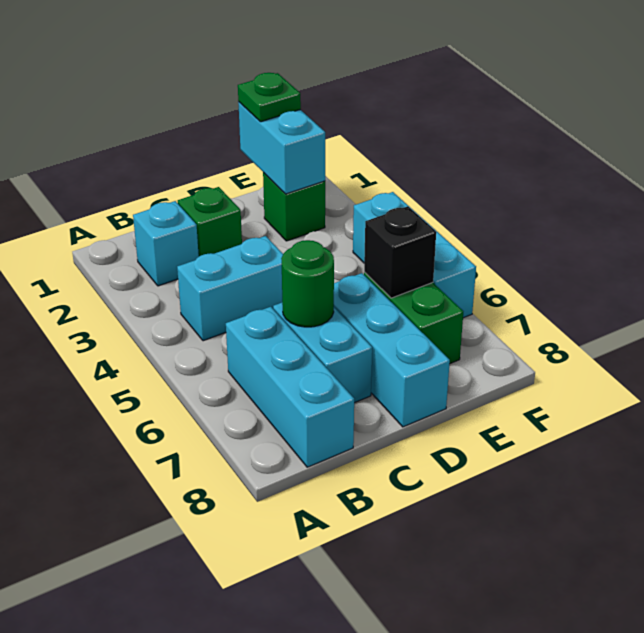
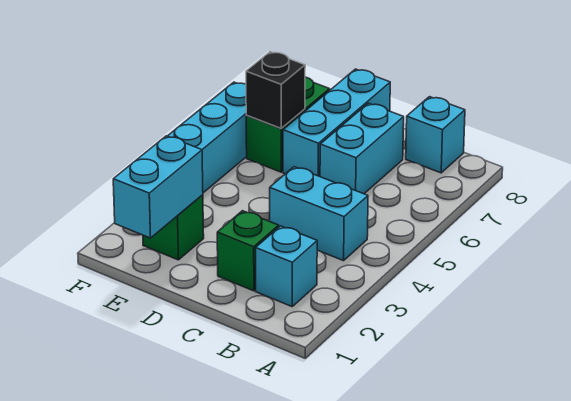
cyan brick B6:B8 level 1 -> cyan brick B8 level 1
green round brick C6 level 2 -> none
green plate E1 level 3 -> none

